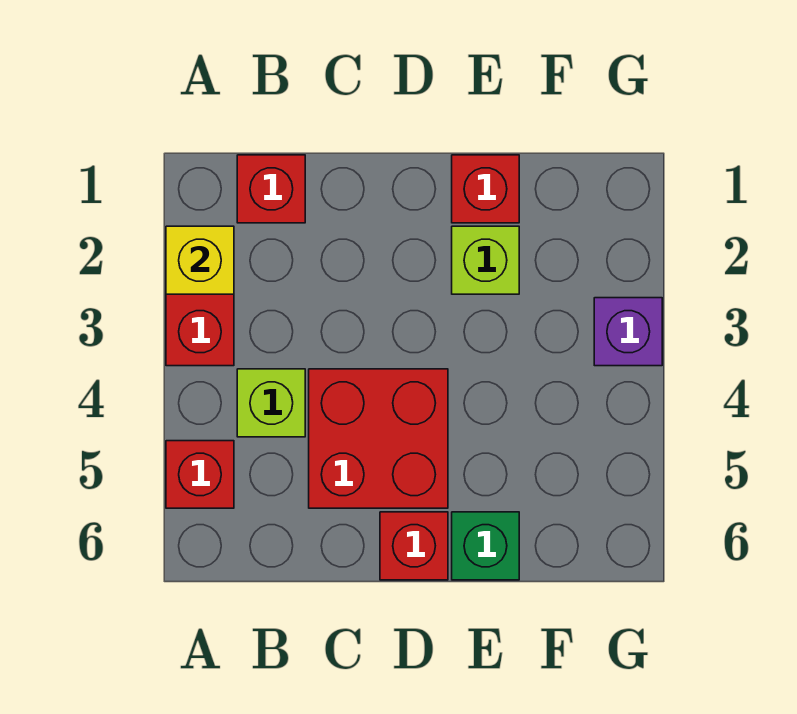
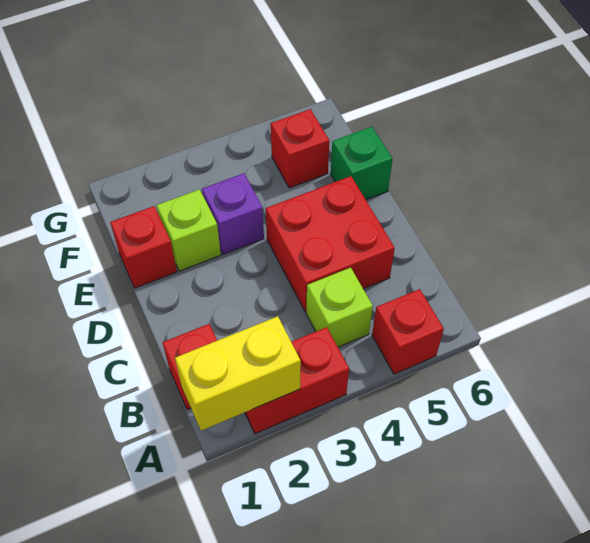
yellow brick A2 level 2 -> yellow brick A1:A2 level 2
red brick D6 level 1 -> red brick F5 level 1
purple brick G3 level 1 -> purple brick E3 level 1

